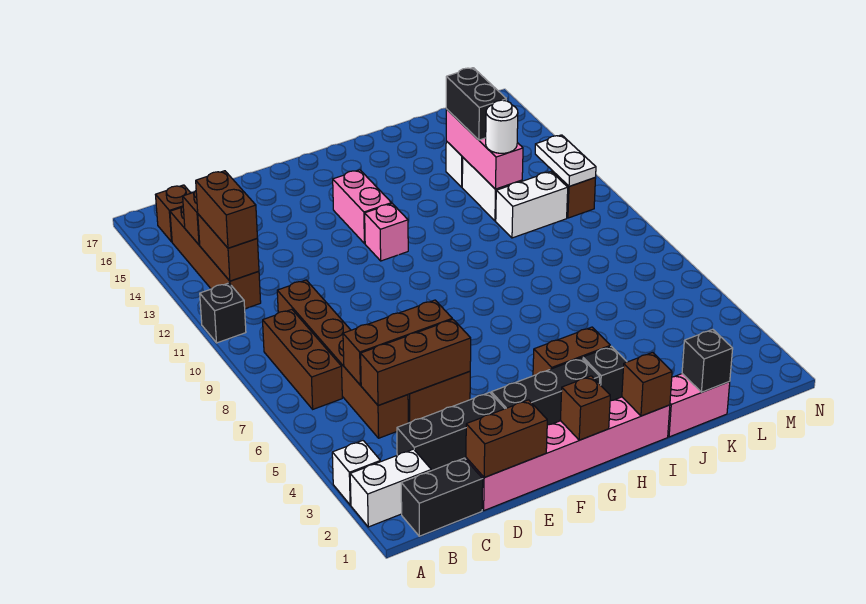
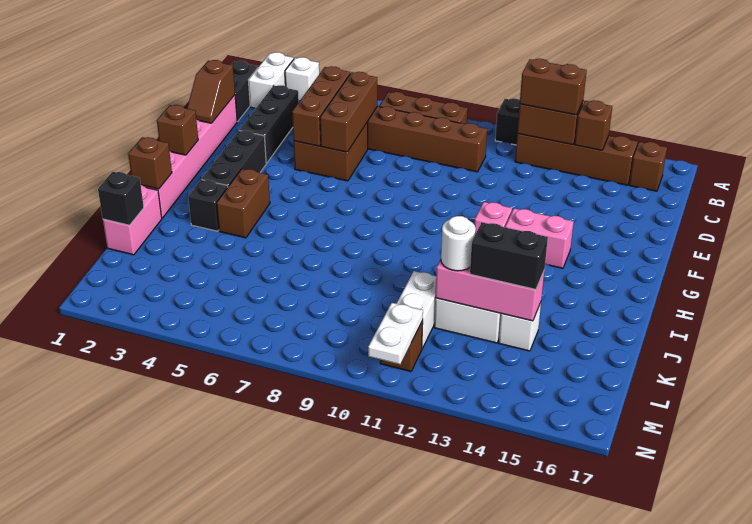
brown brick D1:E1 level 2 -> brown slope D1:E1 level 2 top D
white plate M11:M12 level 2 -> white plate M11:N11 level 2

